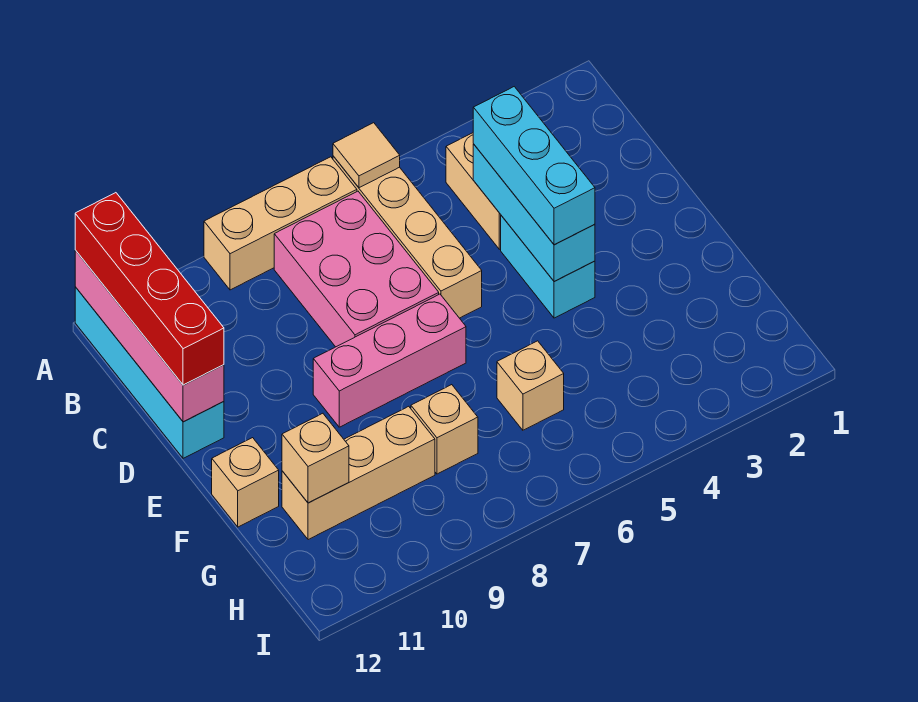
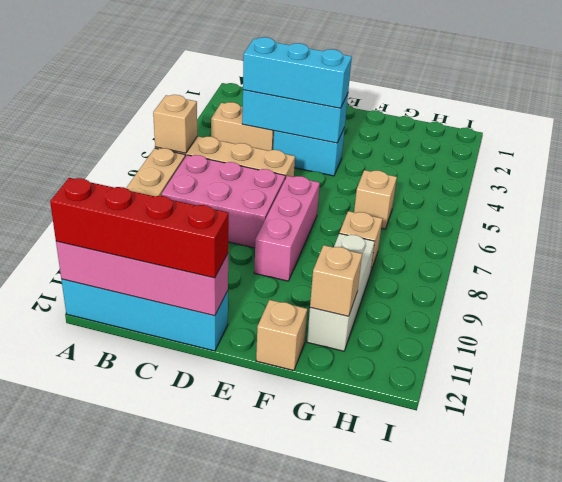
tan tile A6 level 2 -> tan brick A6 level 2
tan brick G9:G11 level 1 -> white brick G9:G11 level 1

